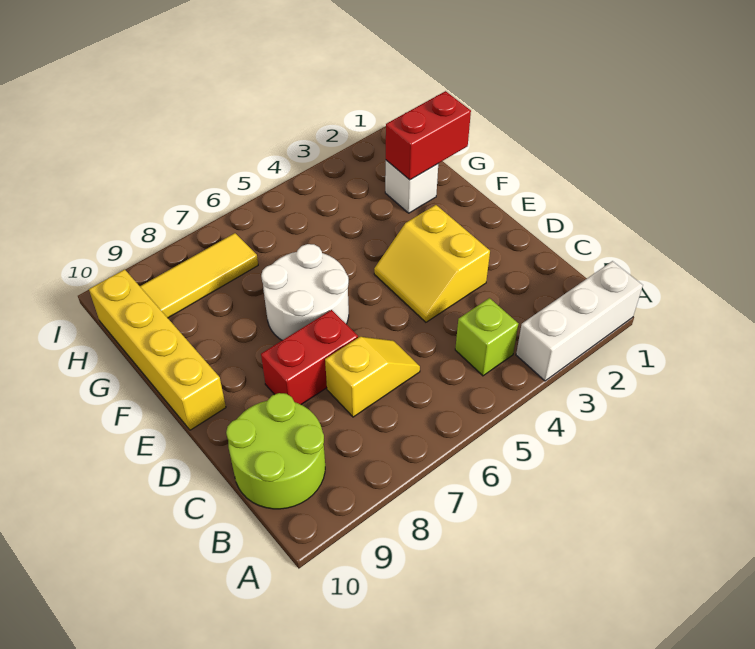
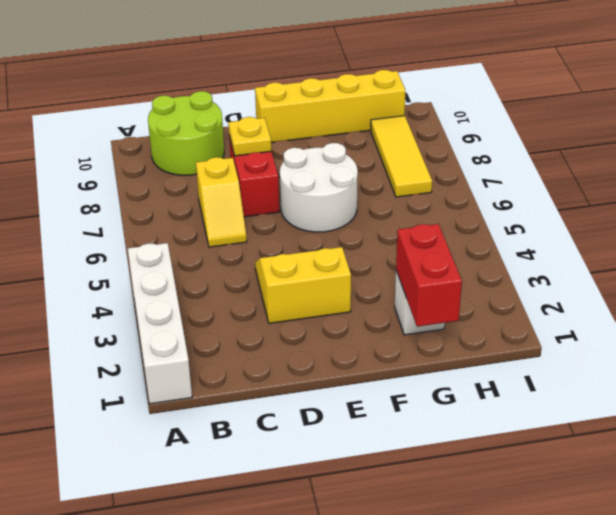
white brick A1:A3 level 1 -> white brick A1:A4 level 1
lime brick B4 level 1 -> none
none -> yellow plate D8 level 2

